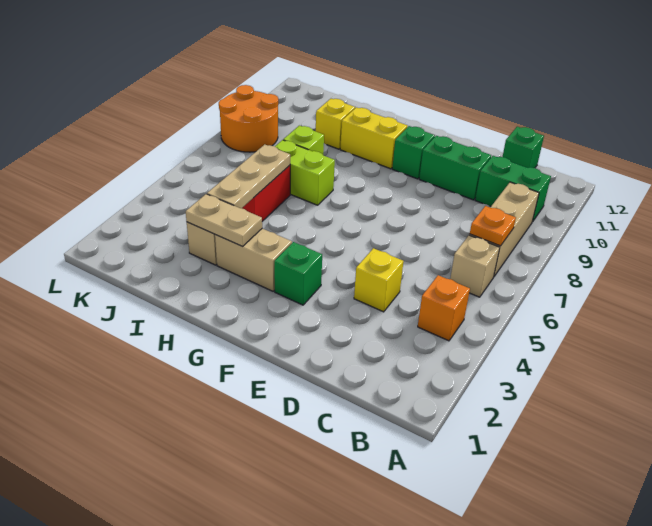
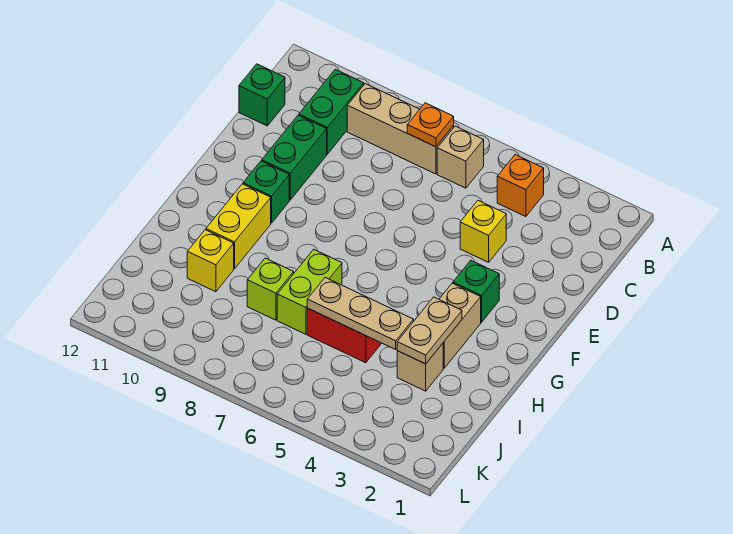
orange round brick K8:L9 level 1 -> none

